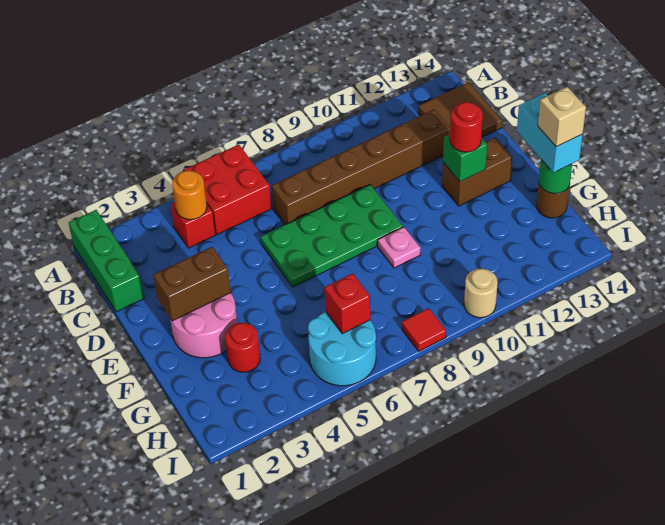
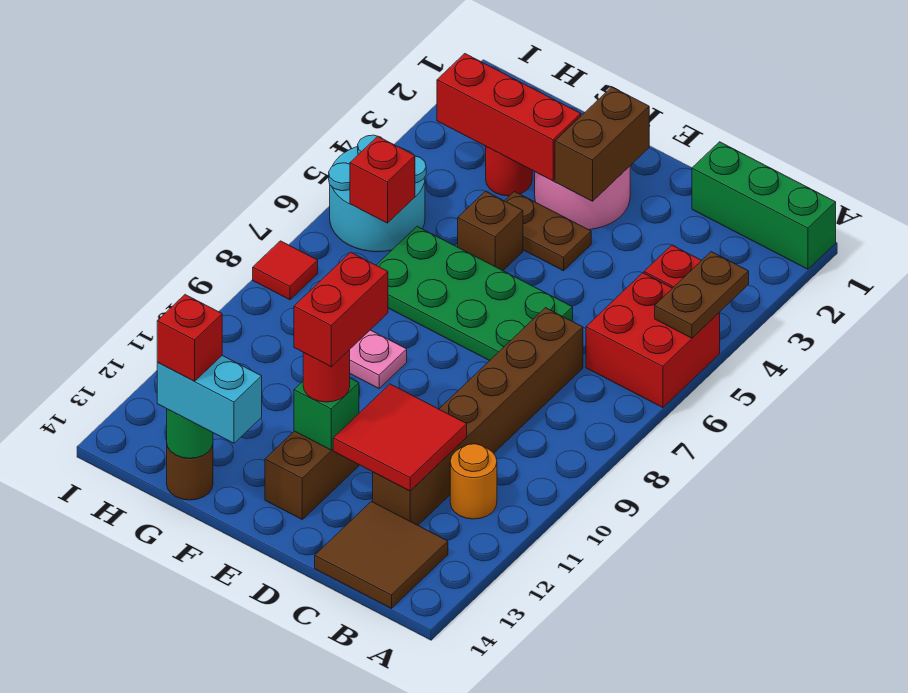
none -> brown plate A4:A5 level 2
orange round brick B4 level 2 -> orange round brick B11 level 1
none -> red tile C11:D12 level 2
green plate D6:E9 level 1 -> green plate D6:G7 level 1
none -> brown plate E4:F4 level 1
none -> red brick E11:E12 level 4
none -> red brick F3:H3 level 2
none -> brown brick F5 level 1
tan brick G14 level 4 -> red brick G14 level 4
tan round brick I10 level 1 -> none

